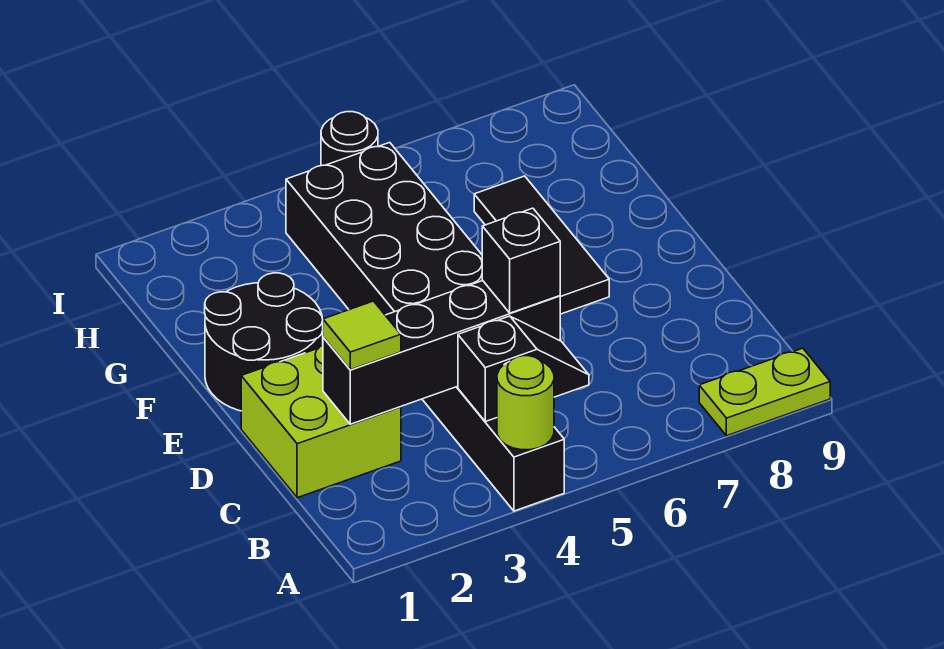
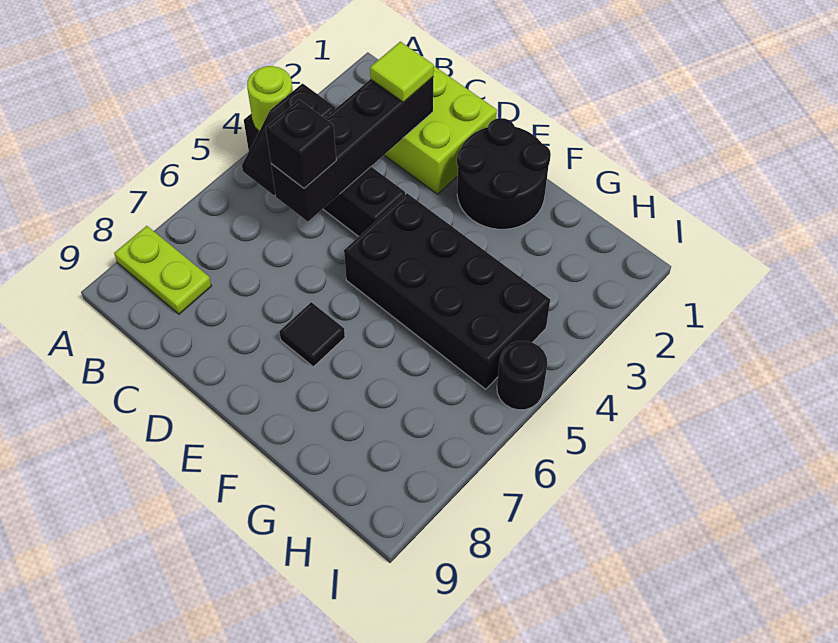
lime plate A8:A9 level 1 -> lime plate A8:B8 level 1
black tile E7:G7 level 1 -> black tile E7 level 1

